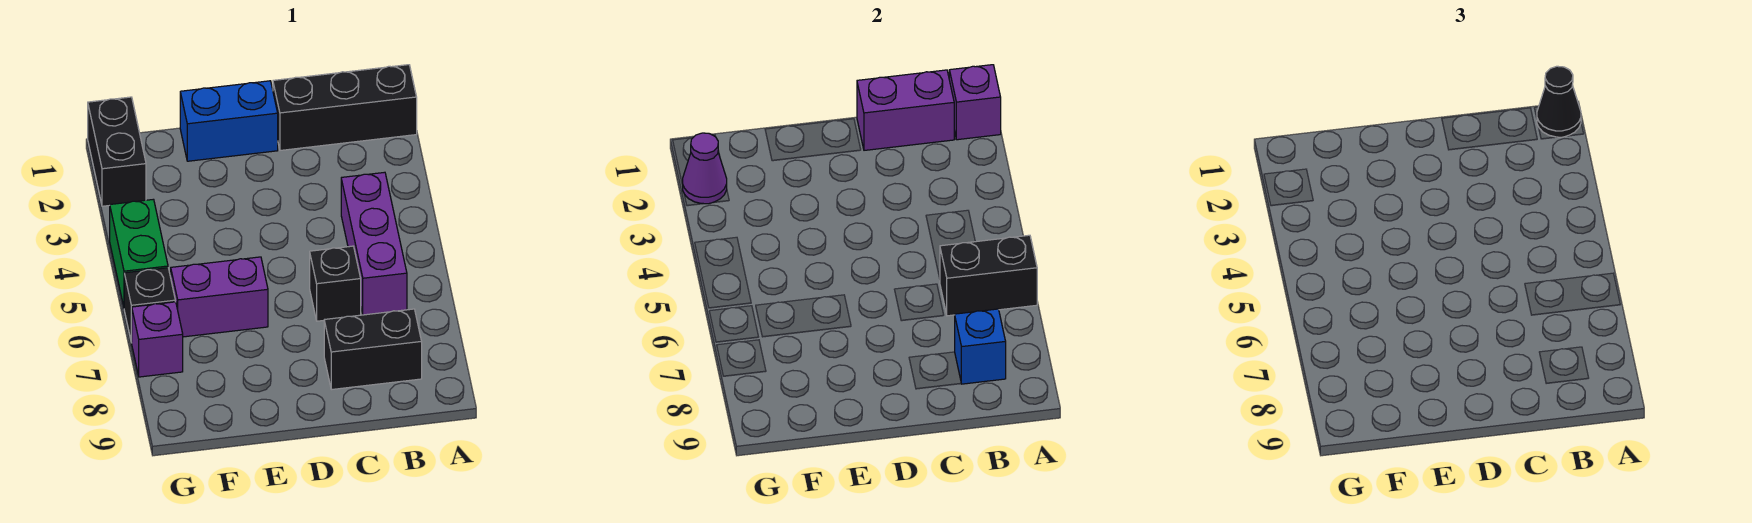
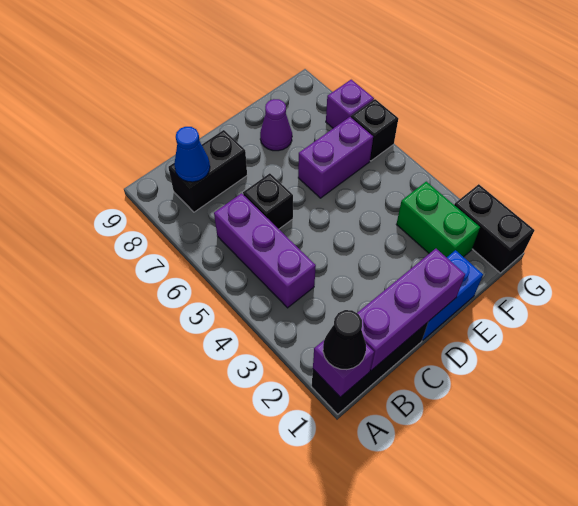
black brick A6:B6 level 2 -> none
purple brick B1:C1 level 2 -> purple brick B1:D1 level 2
blue brick B8 level 2 -> blue cone B8 level 2
purple cone G2 level 2 -> purple cone E8 level 1
green brick G4:G5 level 1 -> green brick F2:F3 level 1

